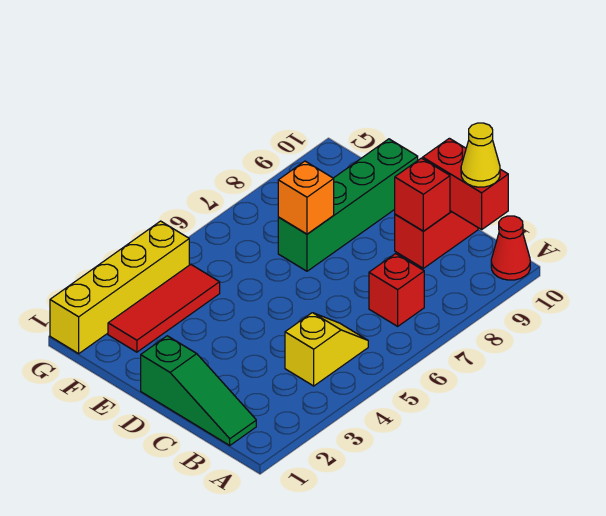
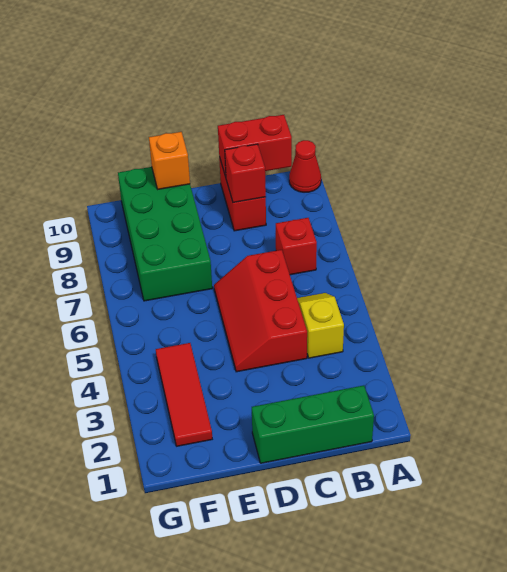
green slope B1:D1 level 1 top D -> green brick B1:D1 level 1
yellow cone B10 level 3 -> none
none -> red slope C4:D6 level 1 top C
green brick E7:E10 level 1 -> green brick E7:F10 level 1
orange brick E7 level 2 -> orange brick E10 level 2
yellow brick G1:G4 level 1 -> none

